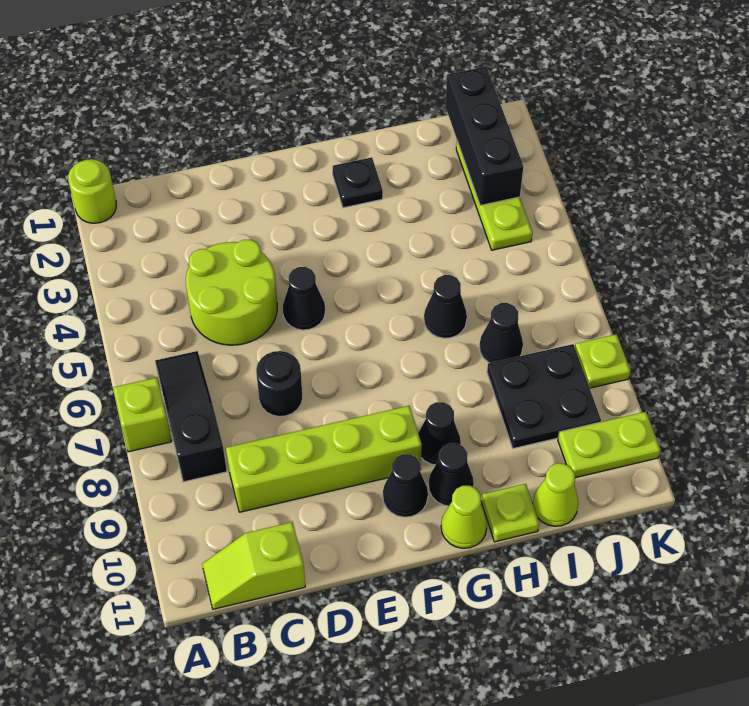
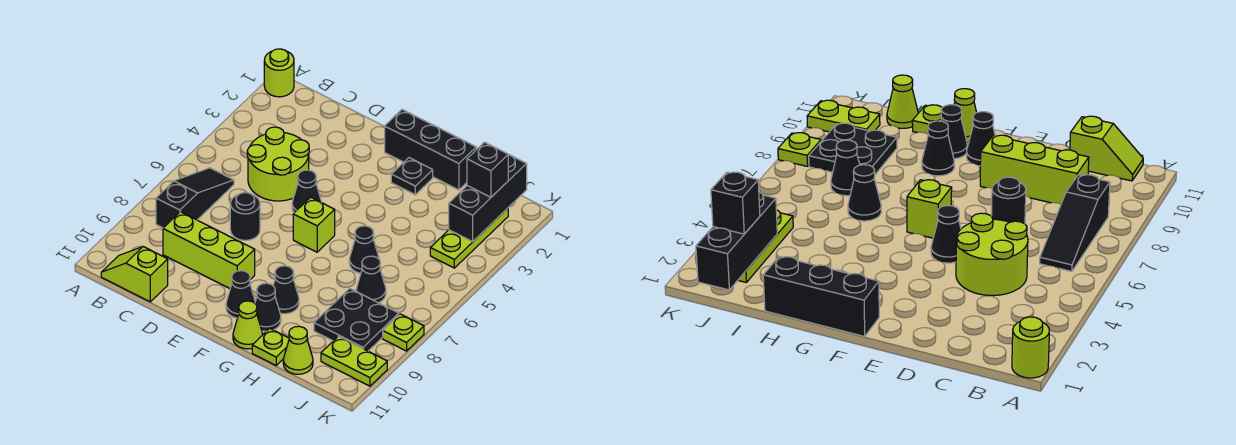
lime brick A7 level 1 -> lime brick F6 level 1
lime brick C9:F9 level 1 -> lime brick C9:E9 level 1
none -> black brick F1:H1 level 1
none -> black brick J2 level 3

